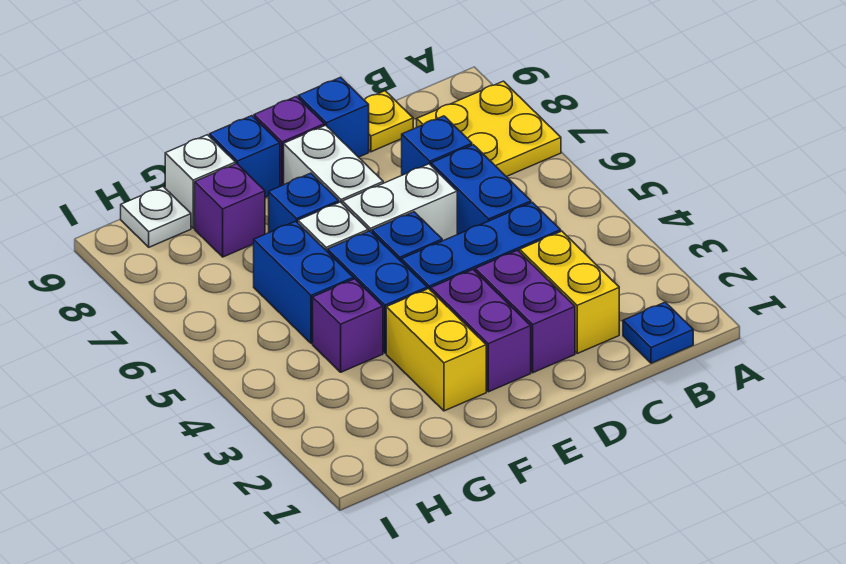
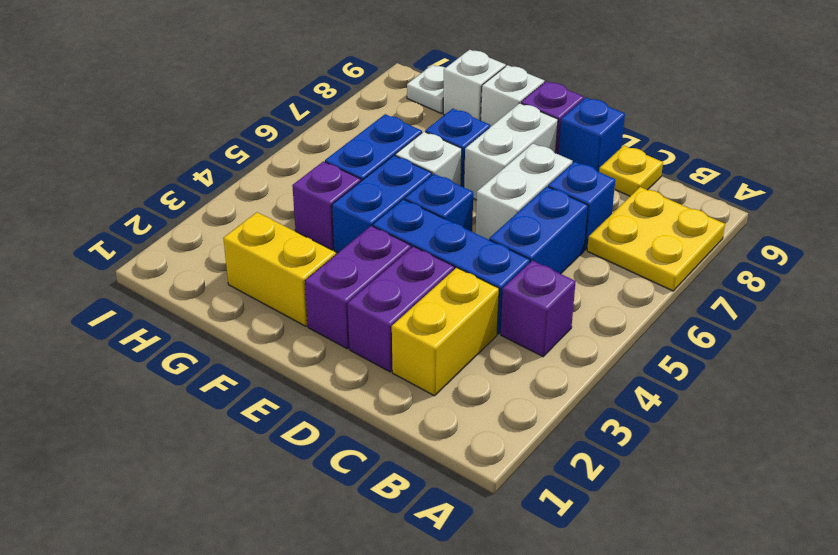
blue plate B1 level 1 -> none
white brick D6:E6 level 1 -> white brick D6:D7 level 1
yellow brick F2:F3 level 1 -> yellow brick F2:G2 level 1
blue brick F9 level 1 -> white brick F9 level 1
purple brick G8 level 1 -> purple brick B4 level 1

